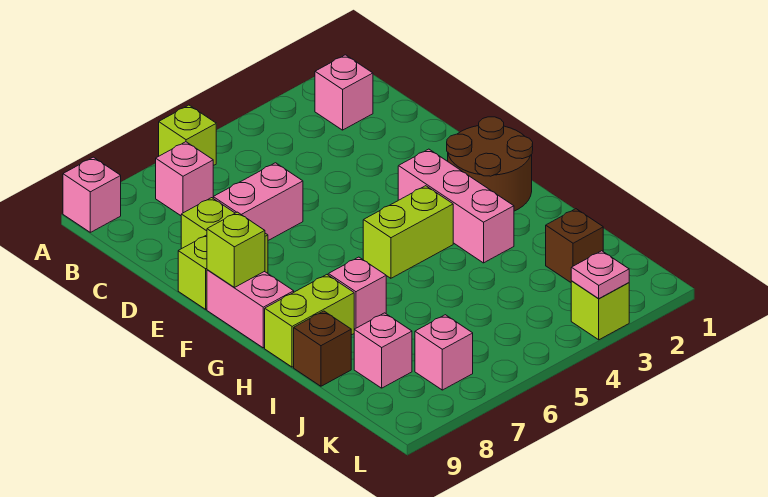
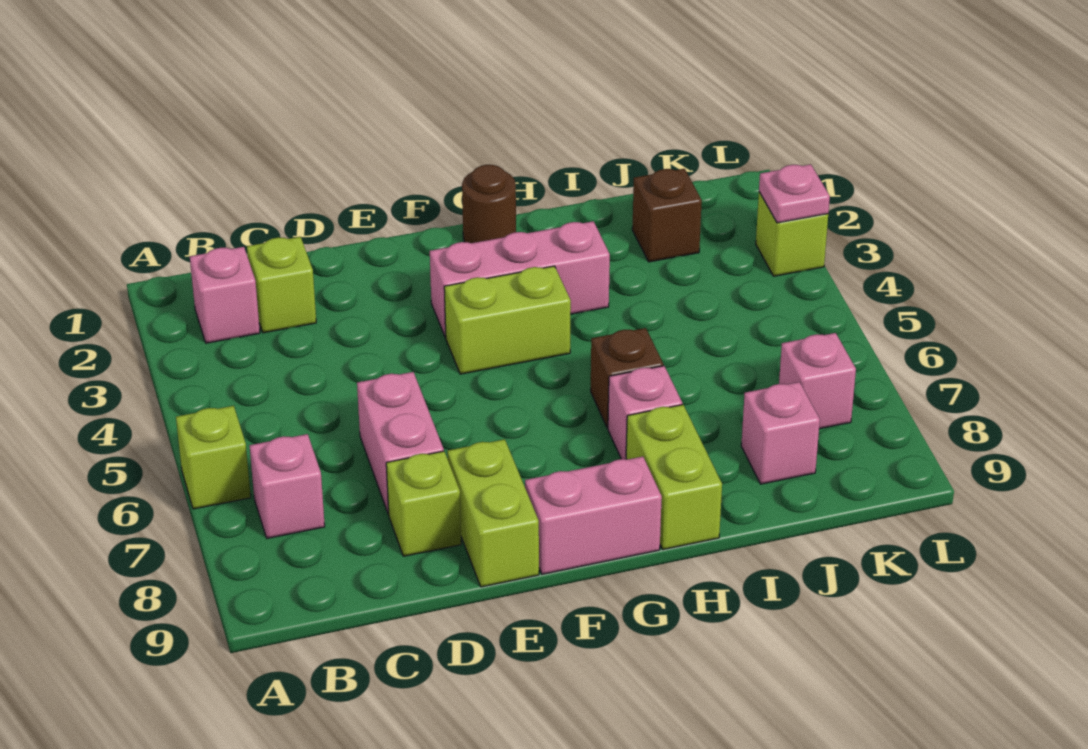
pink brick A9 level 1 -> none
brown round brick F1:G2 level 1 -> brown round brick G1 level 1
lime brick F9 level 2 -> lime brick C2 level 1
lime brick G4:G5 level 1 -> lime brick F4:G4 level 1
brown brick I9 level 1 -> brown brick H6 level 1

